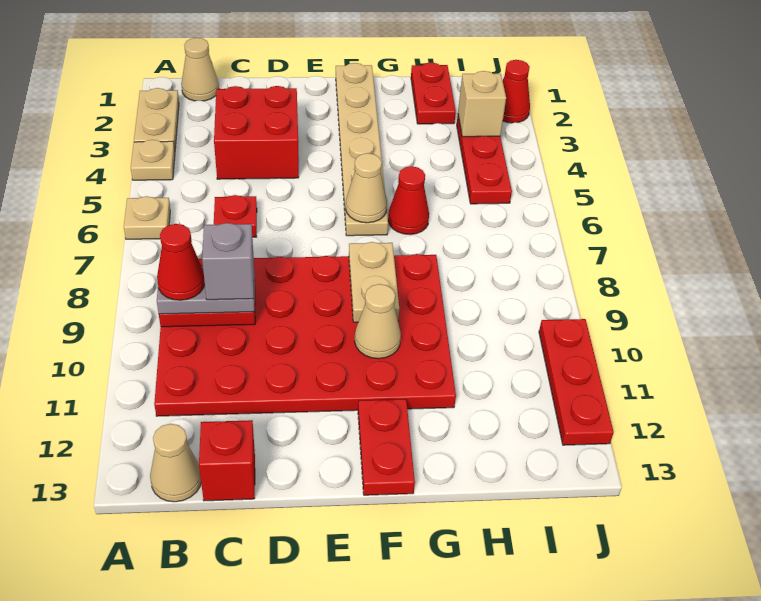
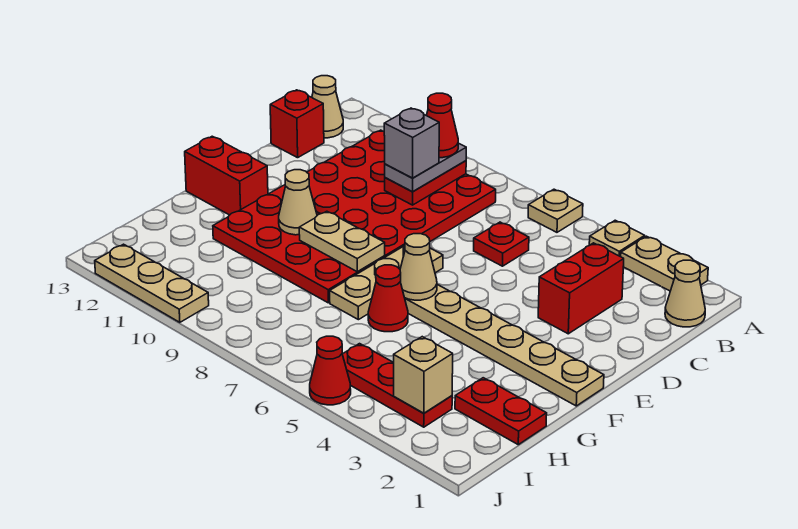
red brick C3:D4 level 1 -> red brick C3:D3 level 1
none -> tan plate E7:G7 level 1
red plate F12:F13 level 1 -> red brick F12:F13 level 1
red cone J2 level 1 -> red cone J5 level 1
red plate J10:J12 level 1 -> tan plate J10:J12 level 1

